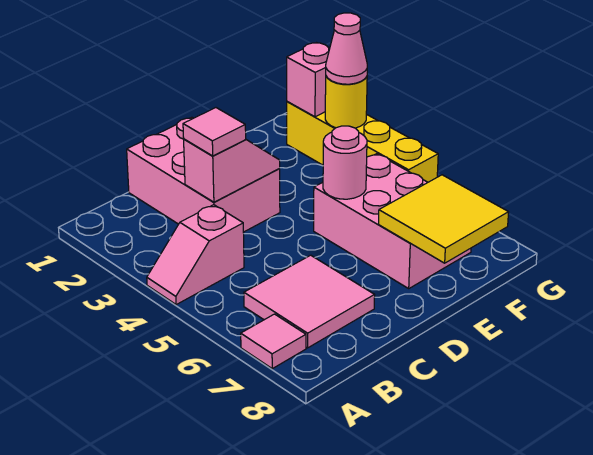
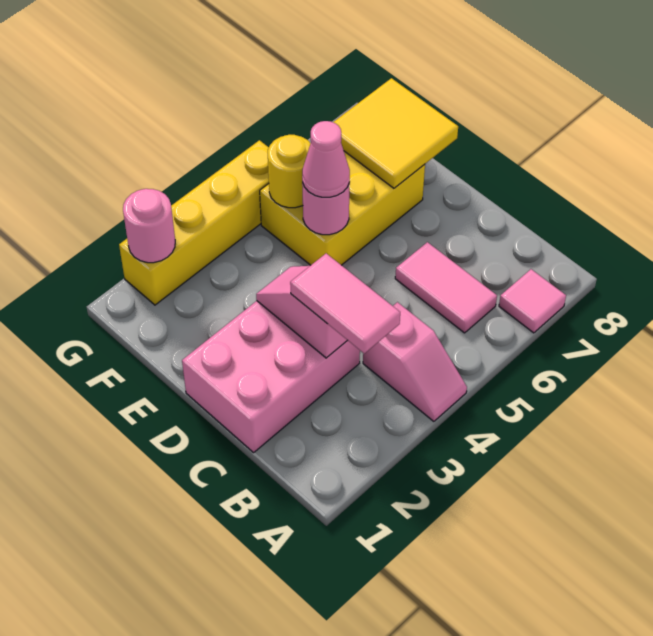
pink tile B6:C7 level 1 -> pink tile B6:C6 level 1
pink tile C3 level 3 -> pink tile B3:C3 level 3
pink brick E5:F7 level 1 -> yellow brick E5:F7 level 1
pink brick G2 level 2 -> pink round brick G2 level 2
yellow round brick G3 level 2 -> yellow round brick F5 level 2
pink cone G3 level 3 -> pink cone E5 level 3

